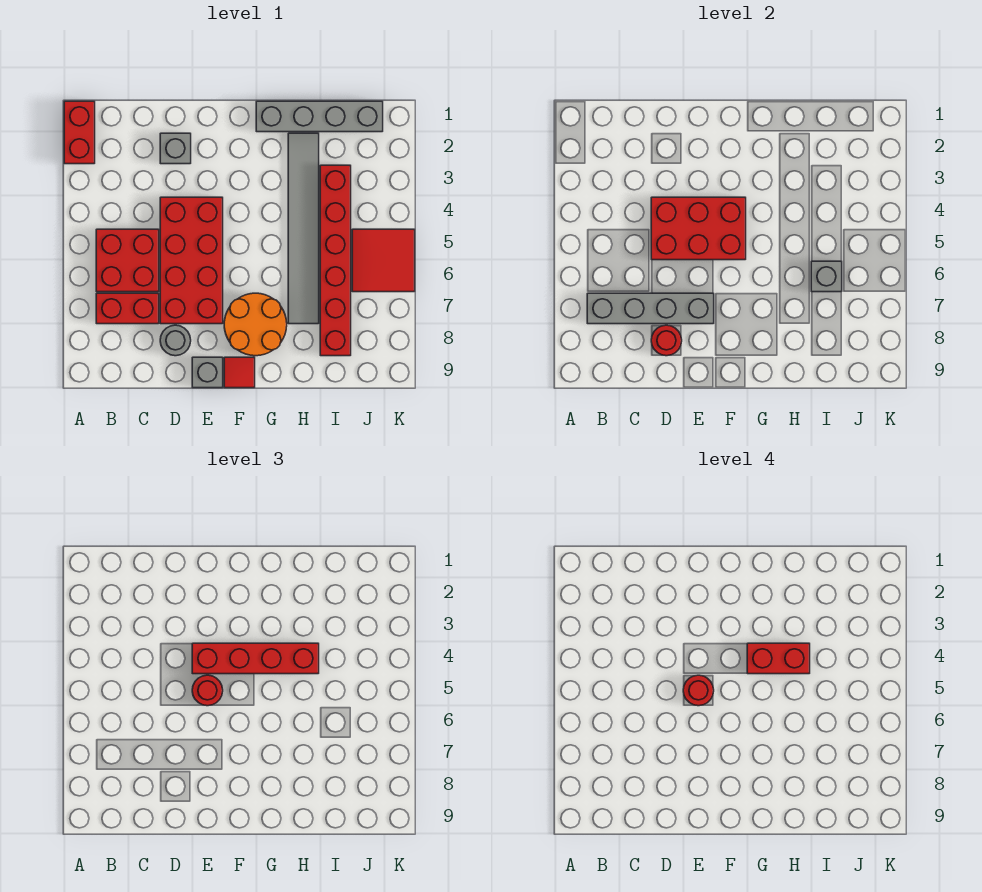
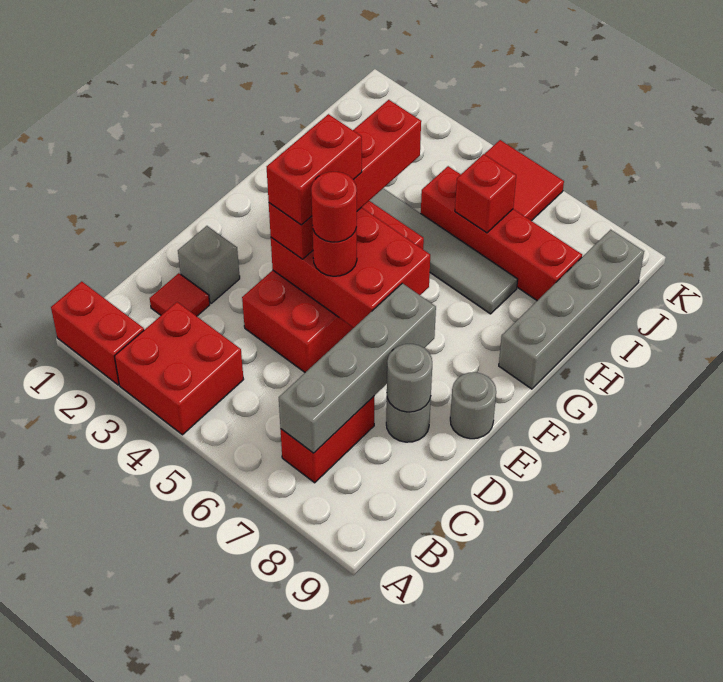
red brick B5:C6 level 1 -> red brick A3:B4 level 1
red brick D4:E7 level 1 -> red brick D4:G5 level 1
red brick D4:F5 level 2 -> red brick E4:F6 level 2
red round brick D8 level 2 -> grey round brick D8 level 2
grey brick E9 level 1 -> grey round brick E9 level 1
orange round brick F7:G8 level 1 -> none
red tile F9 level 1 -> red tile C2 level 1
grey brick G1:J1 level 1 -> grey brick G9:J9 level 1
red brick G4:H4 level 4 -> red brick E4:F4 level 4
red brick I3:I8 level 1 -> red brick I5:I8 level 1
grey brick I6 level 2 -> red brick I6 level 2

